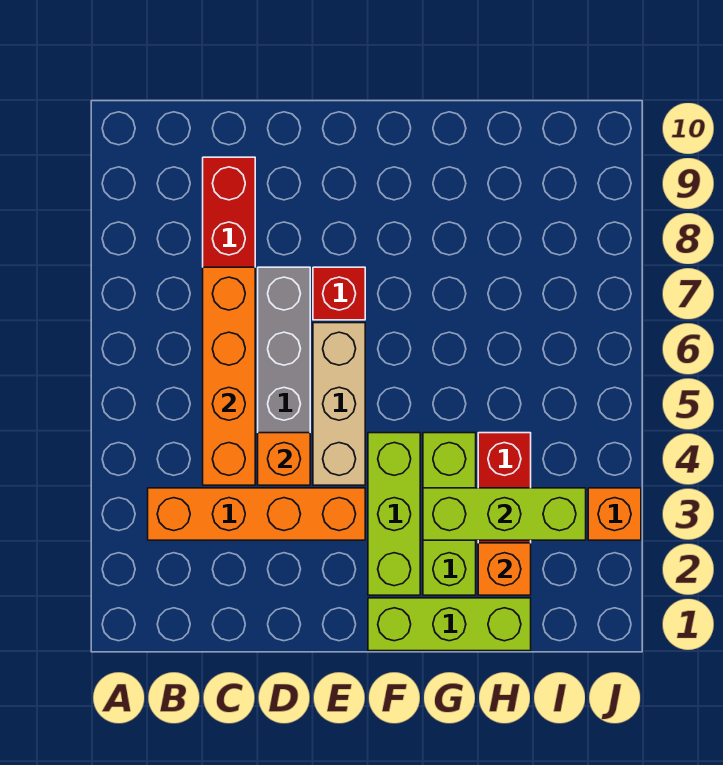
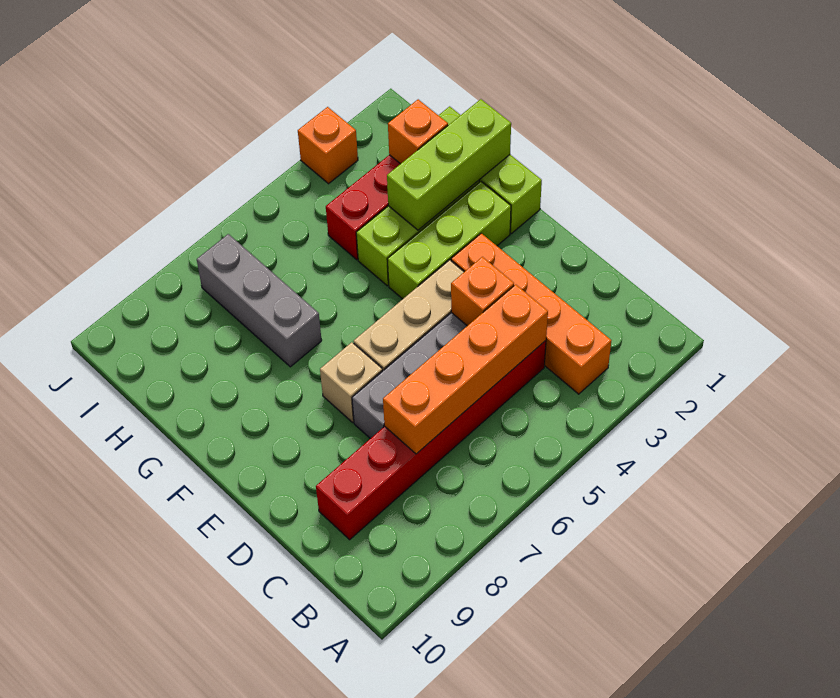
red brick E7 level 1 -> tan brick E7 level 1
lime brick G3:I3 level 2 -> lime brick G1:G3 level 2
none -> grey brick G7:I7 level 1

